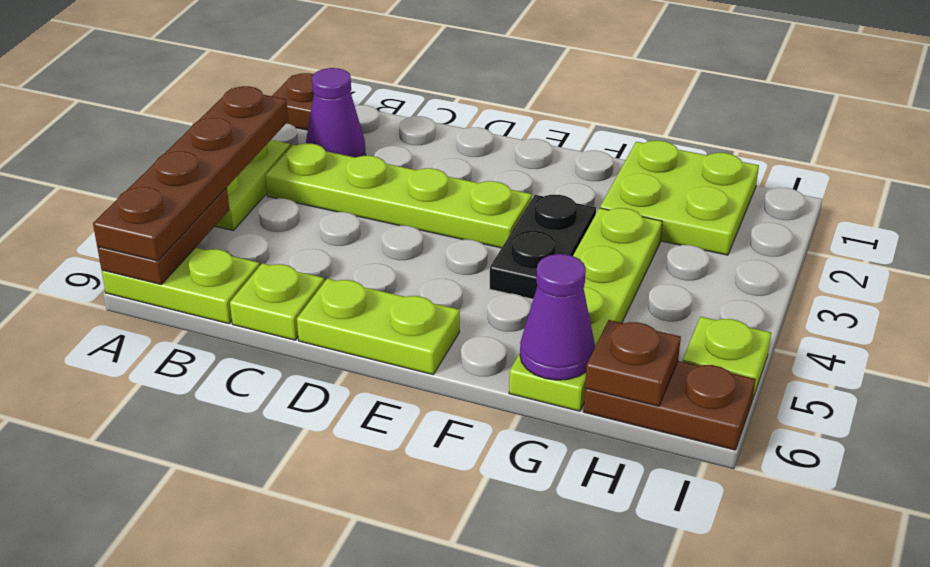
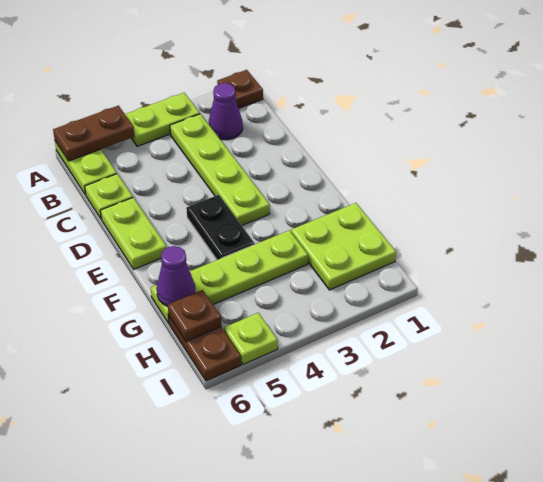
brown plate A3:A6 level 3 -> none
black plate F3:F4 level 1 -> black plate E4:F4 level 1

